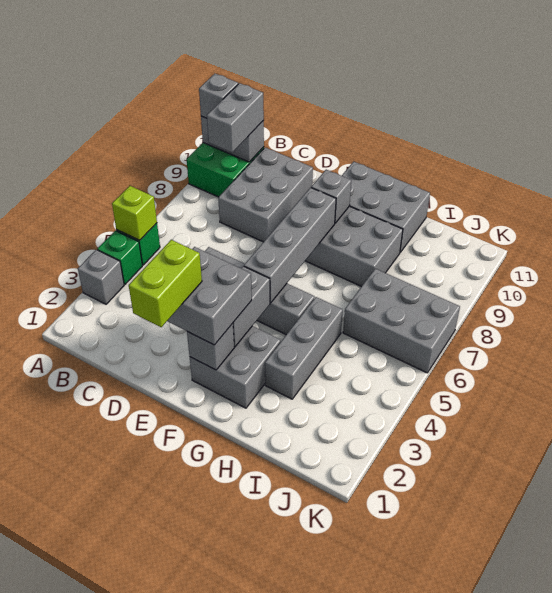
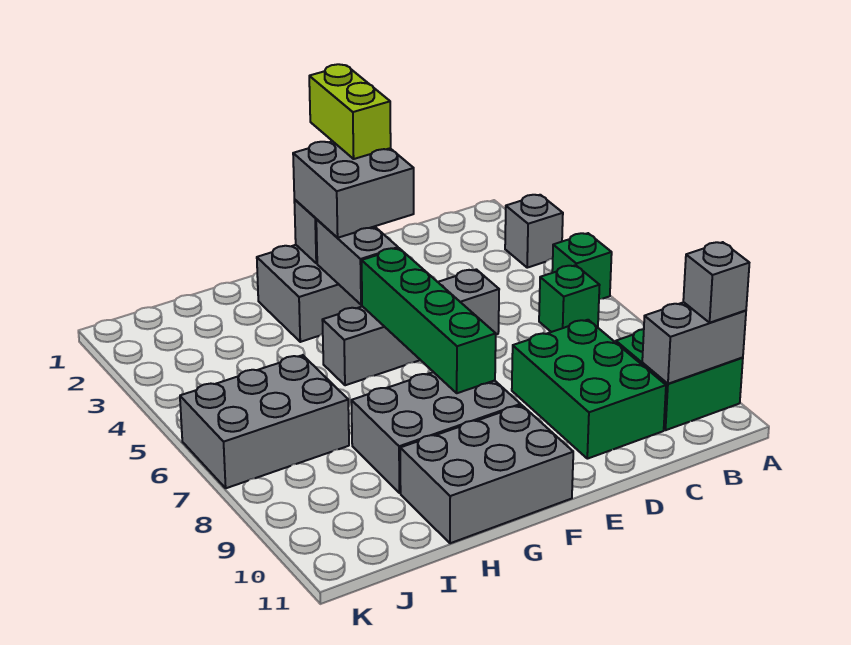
green brick A4 level 1 -> green brick B6 level 1
lime brick A5 level 2 -> none
grey brick B9:B10 level 3 -> none
grey brick C8:D10 level 1 -> green brick C8:D10 level 1
grey brick F5:F8 level 2 -> green brick F5:F8 level 2
grey brick F9 level 2 -> none
grey brick H3:H5 level 1 -> none

